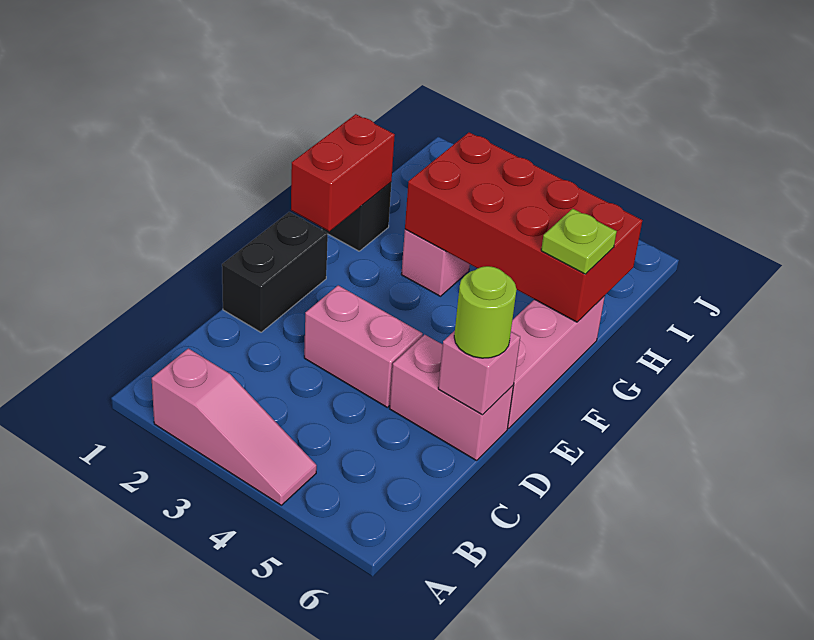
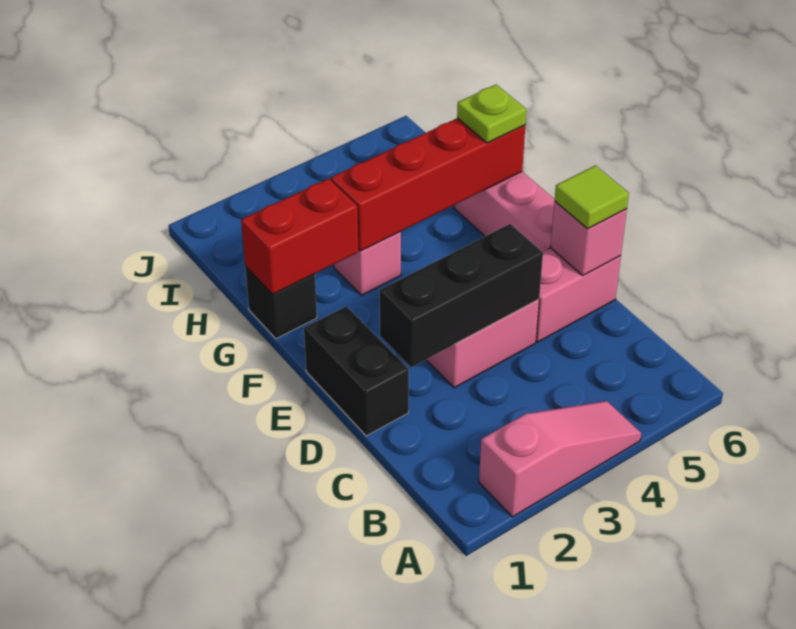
none -> black brick D2:D4 level 2
lime round brick D6 level 3 -> lime tile D6 level 3
red brick F1:G1 level 2 -> red brick G1:G2 level 2
red brick G3:H6 level 2 -> red brick G3:G6 level 2

